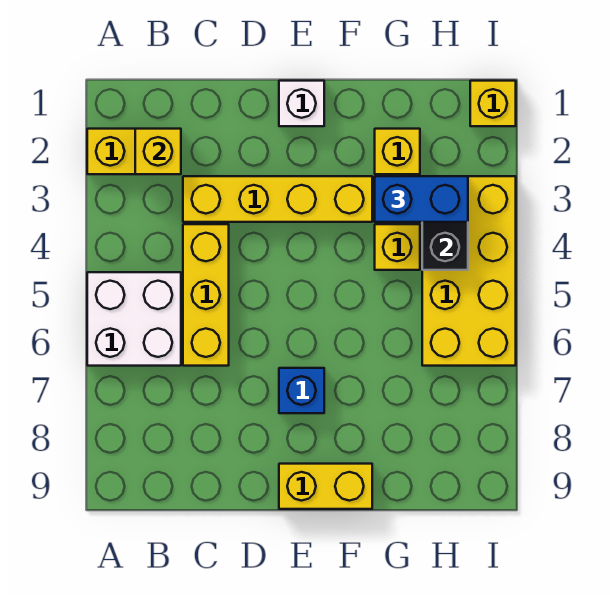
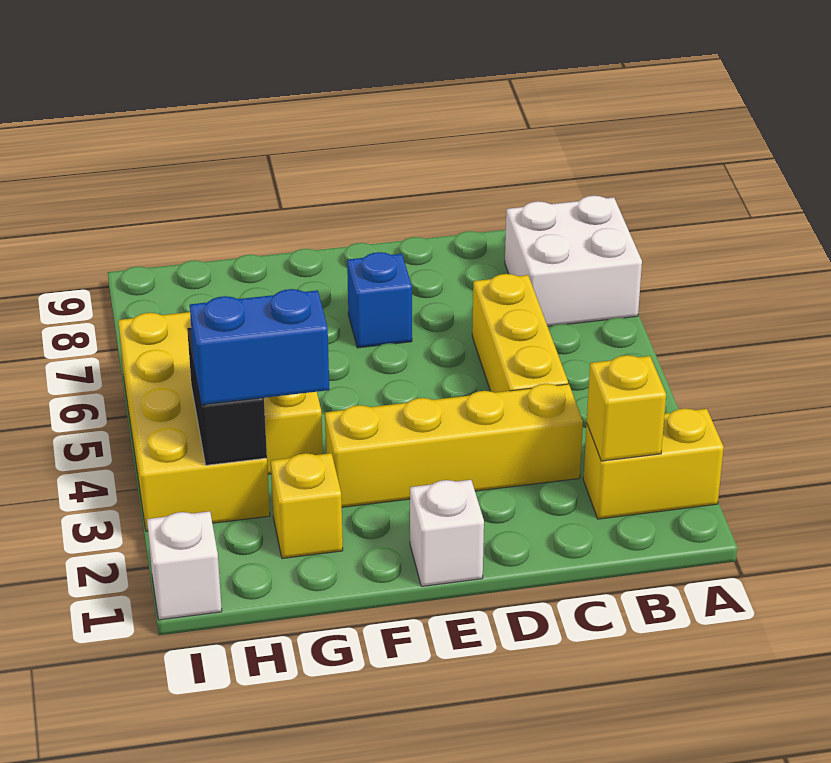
white brick A5:B6 level 1 -> white brick A7:B8 level 1
yellow brick E9:F9 level 1 -> none
yellow brick I1 level 1 -> white brick I1 level 1

